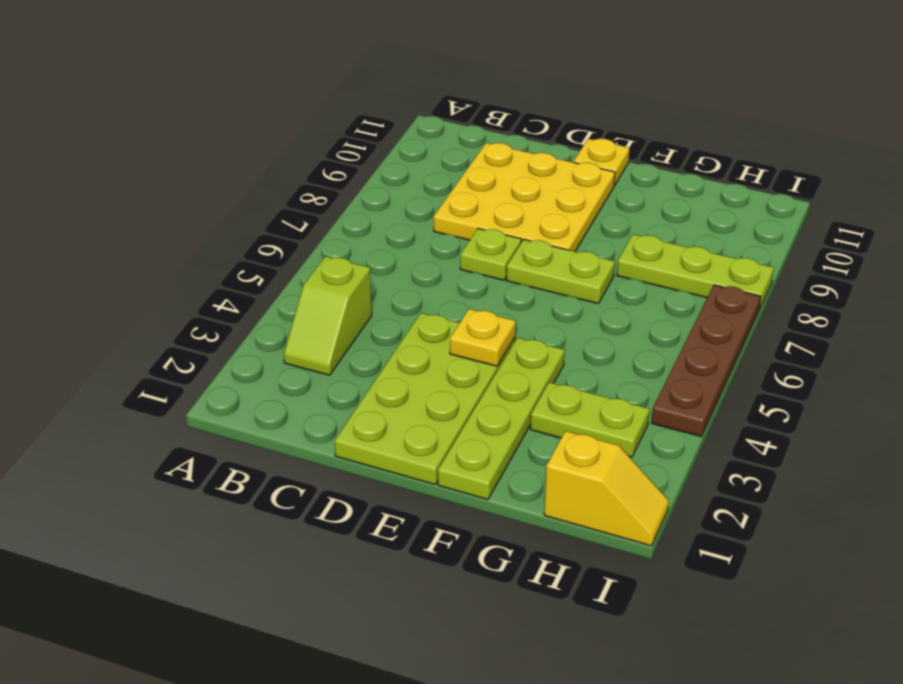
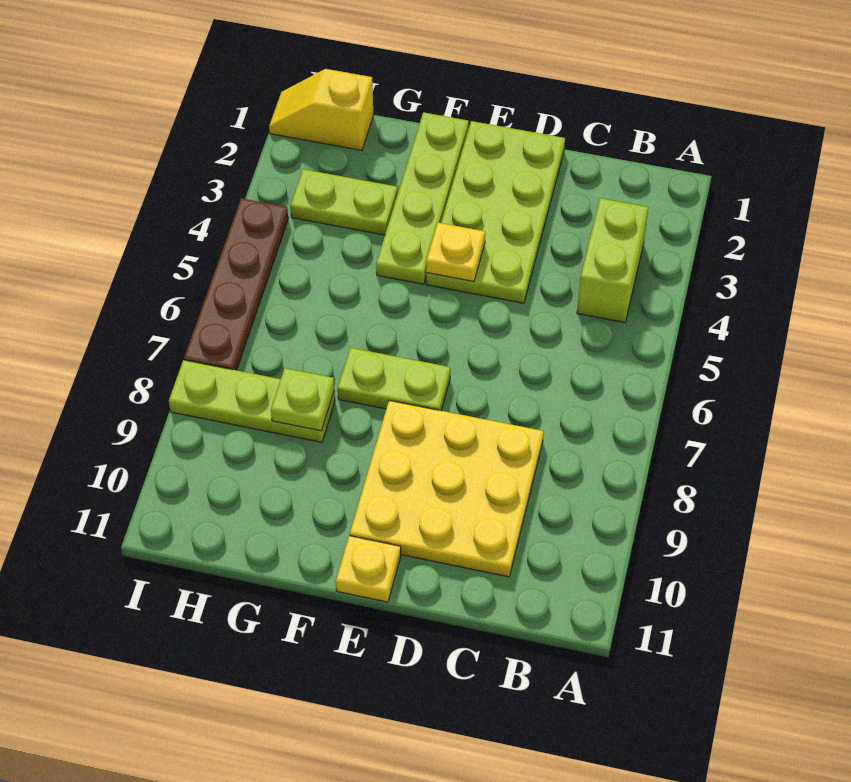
lime slope B3:B4 level 1 top 4 -> lime brick B3:B4 level 1
lime plate D7 level 1 -> lime plate G8 level 2

